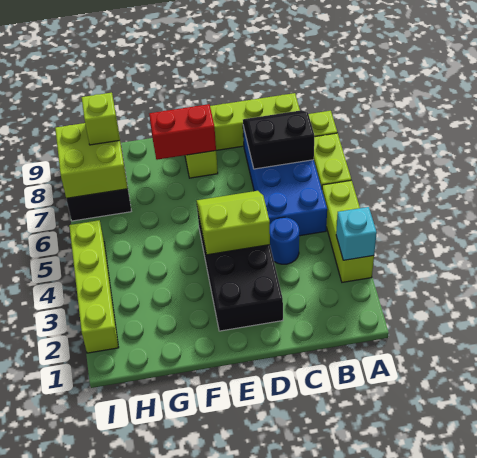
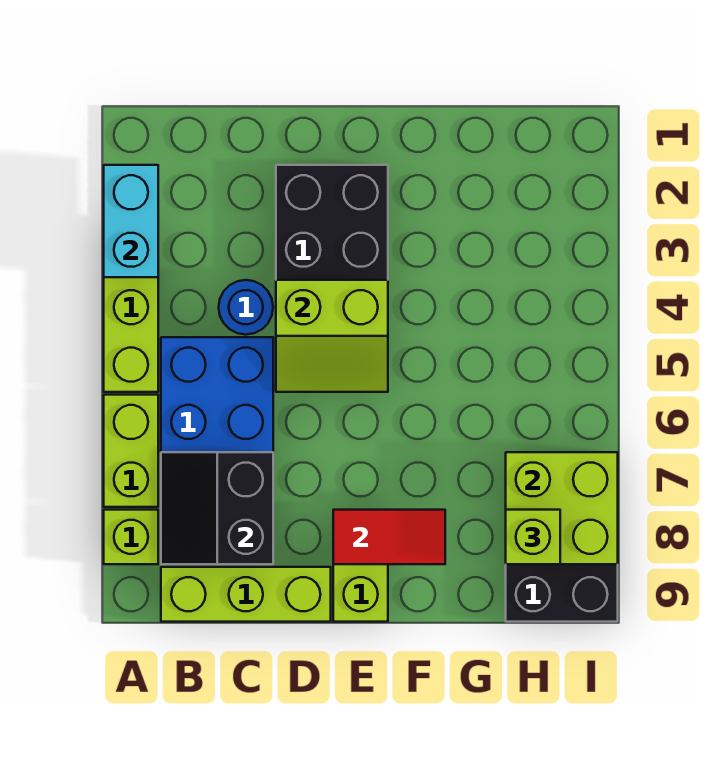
cyan brick A3 level 2 -> cyan brick A2:A3 level 2
black slope B7:C8 level 2 top 7 -> black slope B7:C8 level 2 top C
red brick E8:F8 level 2 -> red tile E8:F8 level 2
lime brick I2:I5 level 1 -> none

